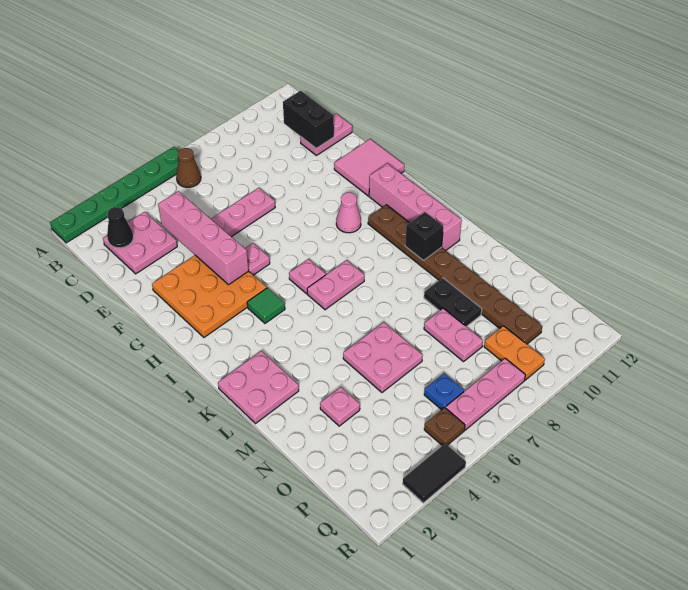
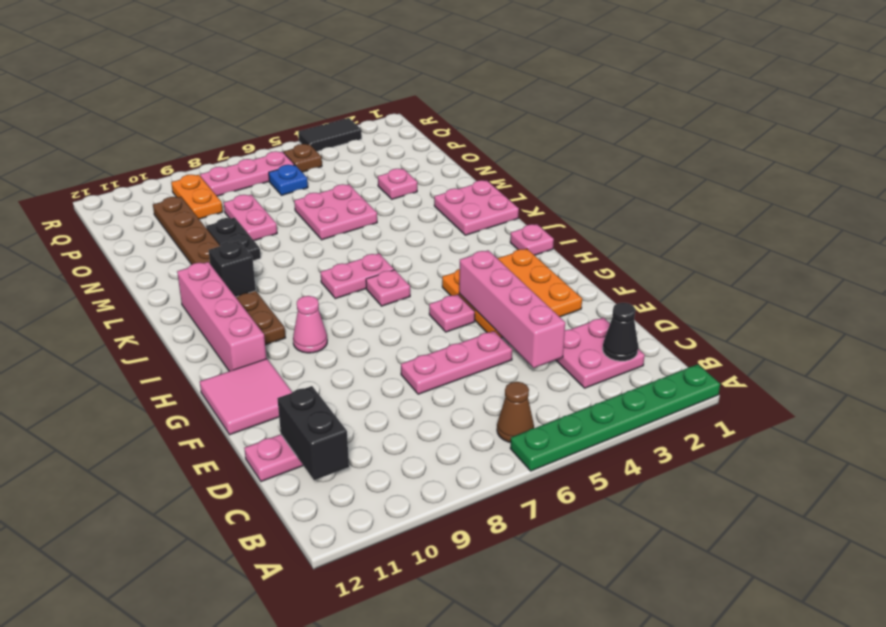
none -> pink plate I1 level 1
green tile I4 level 1 -> none

